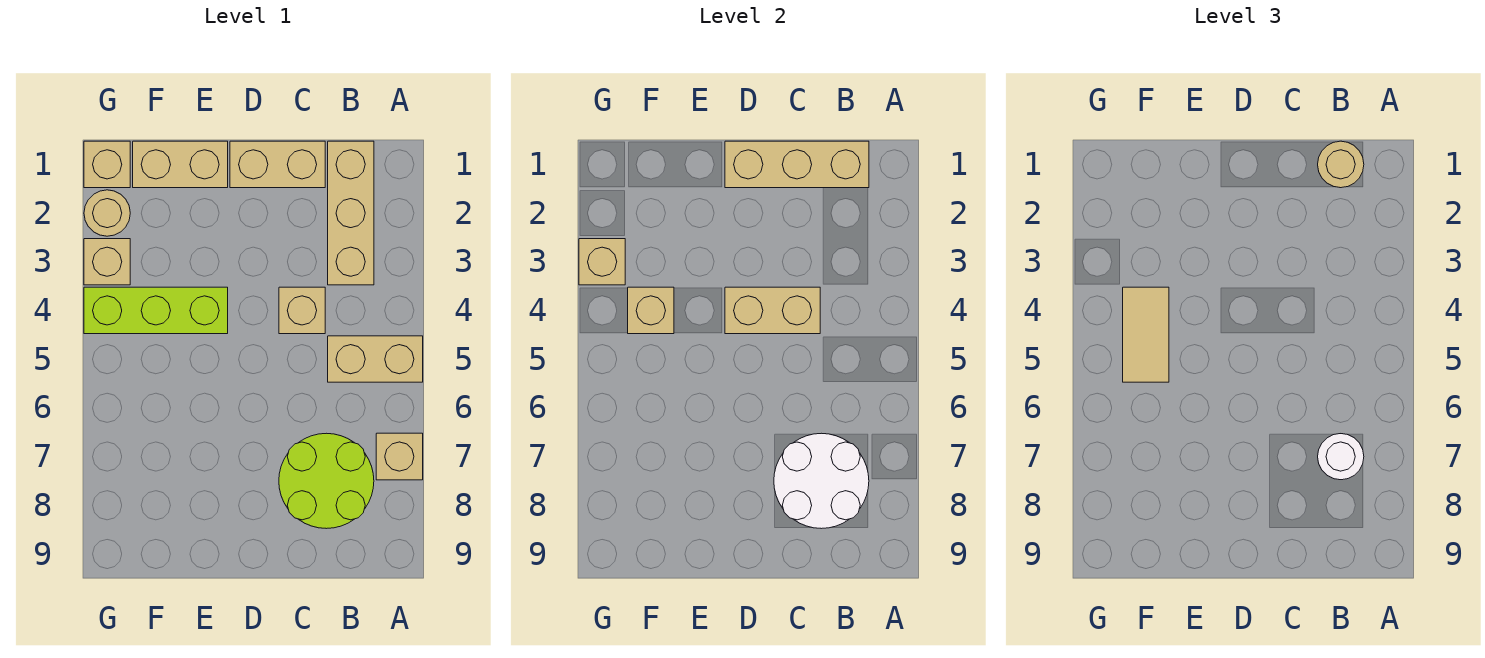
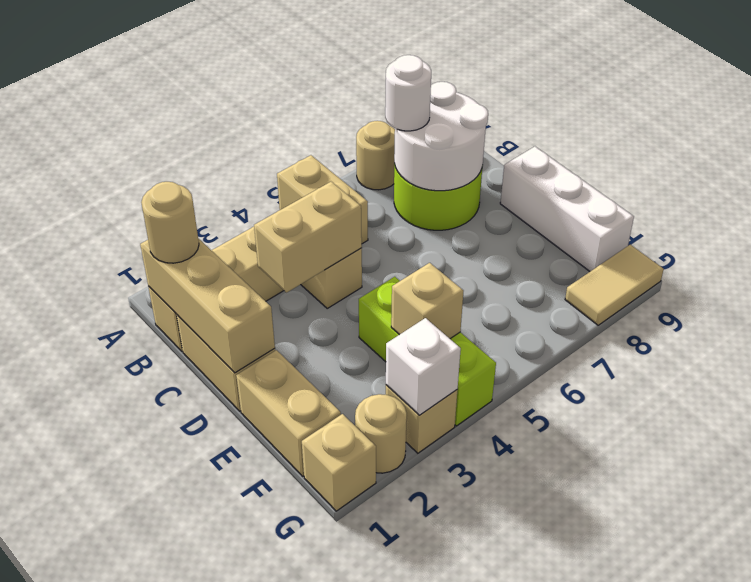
tan brick A7 level 1 -> tan round brick A7 level 1
tan brick C4:D4 level 2 -> tan brick C3:C4 level 2
none -> white brick D9:F9 level 1
tan tile F4:F5 level 3 -> tan tile G8:G9 level 1
tan brick G3 level 2 -> white brick G3 level 2

